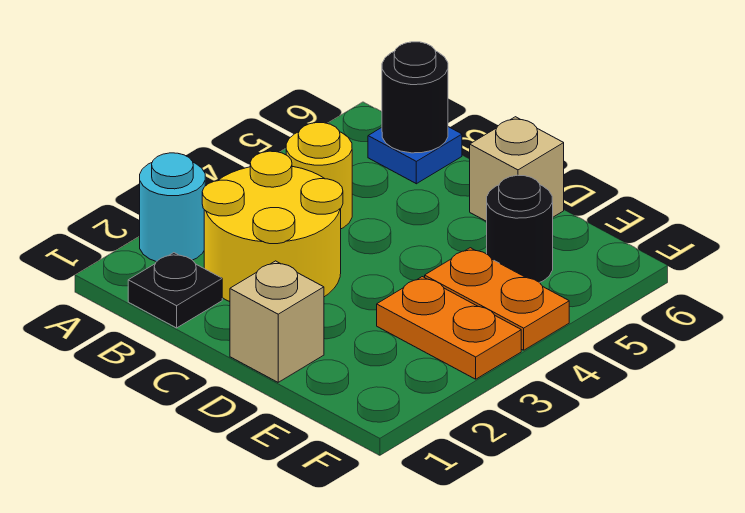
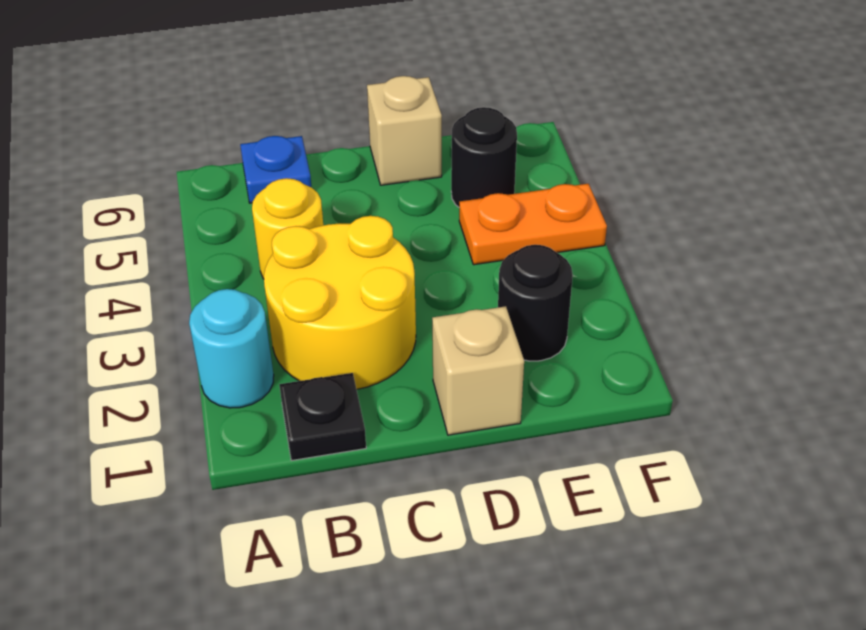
black round brick B6 level 2 -> black round brick E2 level 1
orange plate E3:F3 level 1 -> none

